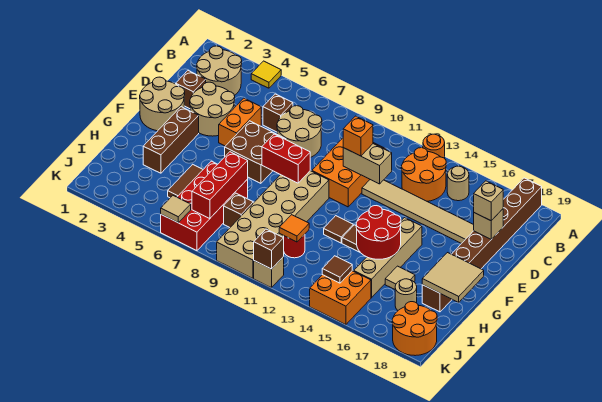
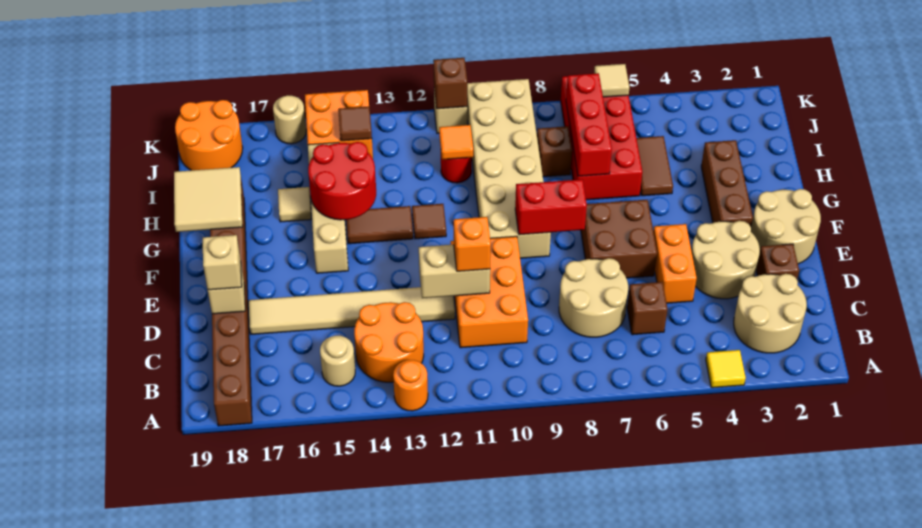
tan round brick I17 level 1 -> tan round brick K16 level 1

